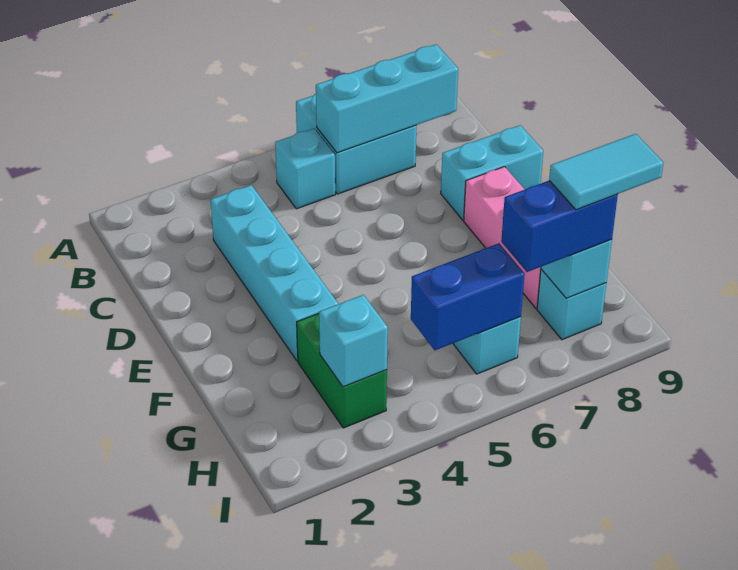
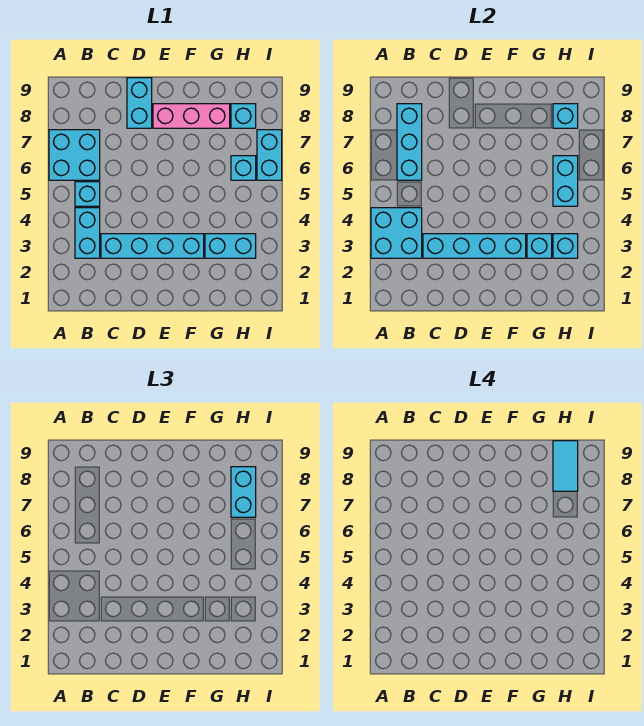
none -> cyan brick A3:B4 level 2
none -> cyan brick B3:B4 level 1
none -> cyan brick C3:F3 level 2
green brick G3:H3 level 1 -> cyan brick G3:H3 level 1
none -> cyan brick G3 level 2
blue brick H5:H6 level 2 -> cyan brick H5:H6 level 2
blue brick H7:H8 level 3 -> cyan brick H7:H8 level 3
none -> cyan brick I6:I7 level 1

